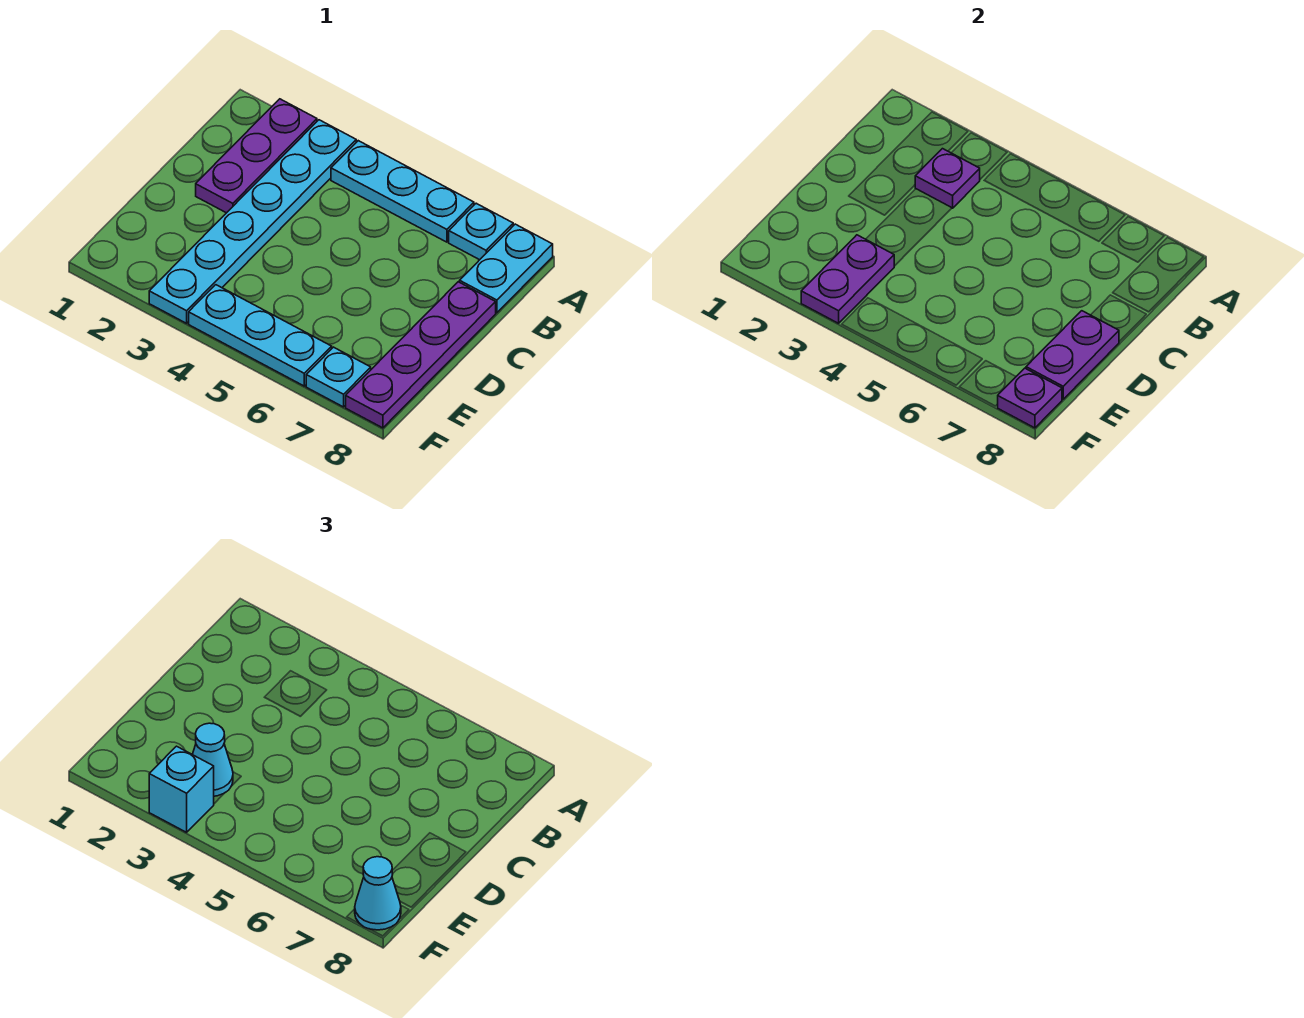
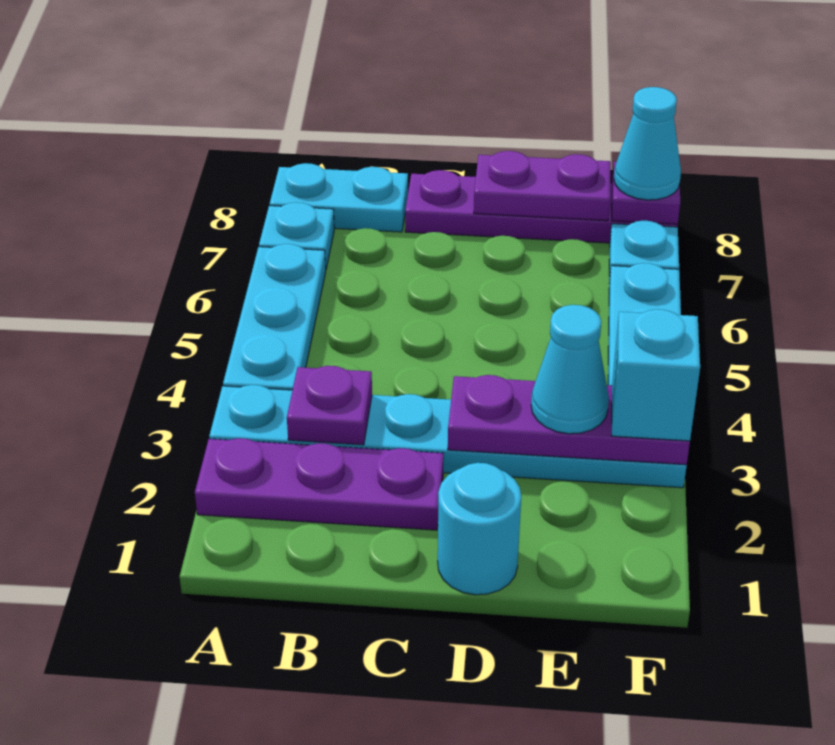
none -> cyan round brick D1 level 1
purple plate E3:F3 level 2 -> purple plate D3:F3 level 2

